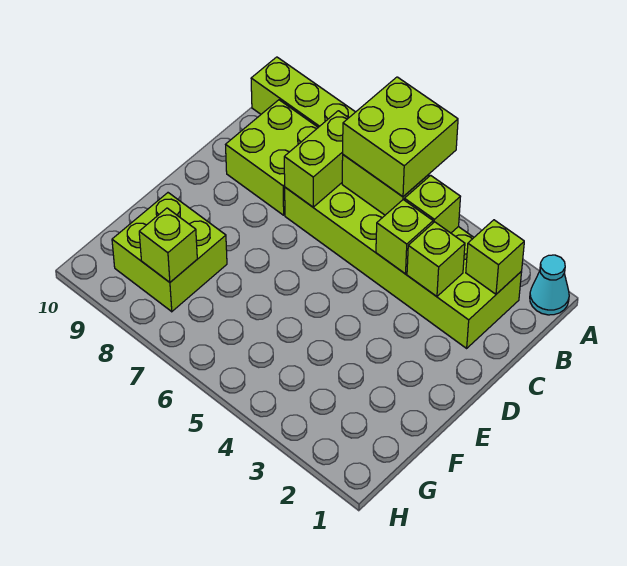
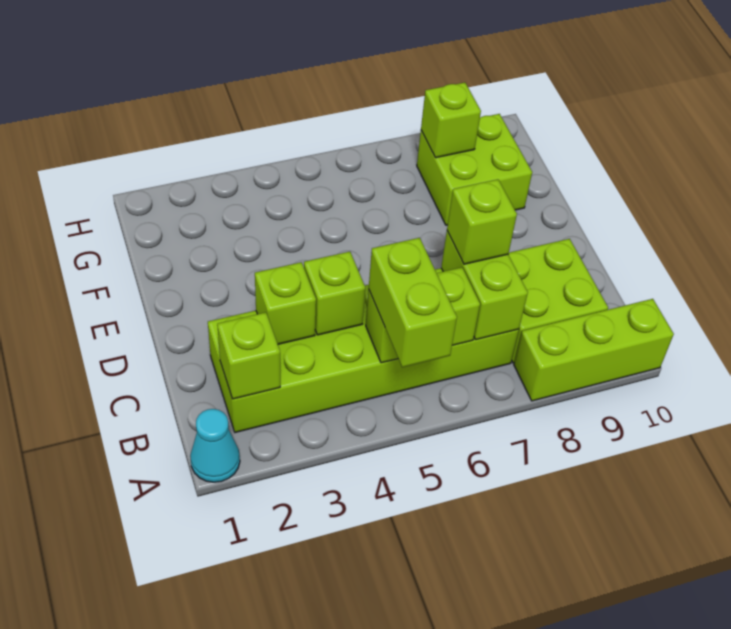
lime brick A5:B6 level 3 -> lime brick A5:B5 level 3
lime brick B4 level 2 -> lime brick C7 level 3

